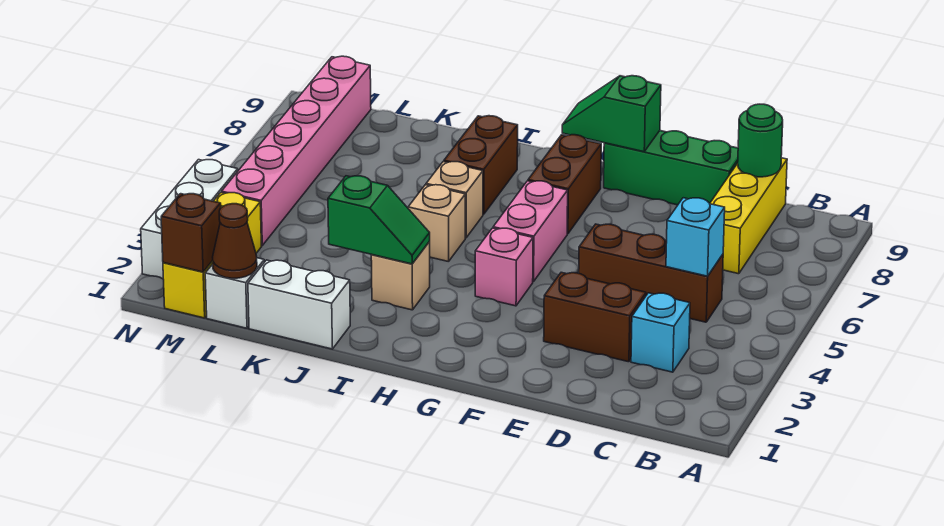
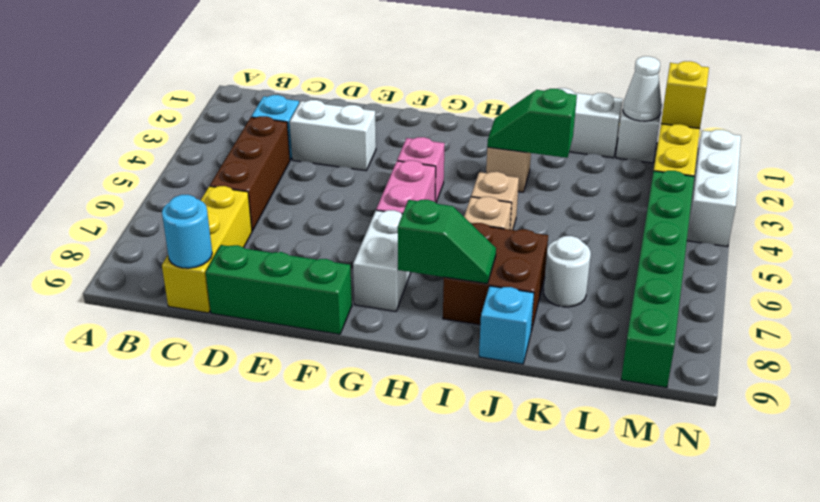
brown brick C5:E5 level 1 -> brown brick C4:C6 level 1
cyan brick C5 level 2 -> cyan brick J9 level 1
green round brick C9 level 2 -> cyan round brick C9 level 2
brown brick D3:E3 level 1 -> white brick D3:E3 level 1
green slope F9:G9 level 2 top F -> green slope H8:I8 level 2 top H
brown brick G7:G8 level 1 -> white brick G7:G8 level 1
brown brick I7:I8 level 1 -> brown brick I7:J8 level 1
none -> white round brick K7 level 1
brown cone L1 level 2 -> white cone L1 level 2
brown brick M1 level 2 -> yellow brick M1 level 2
pink brick M4:M9 level 1 -> green brick M4:M9 level 1

